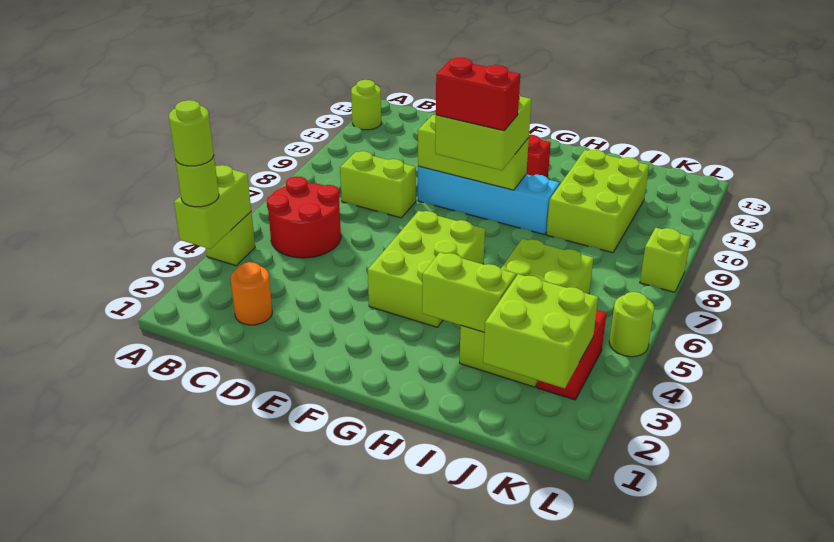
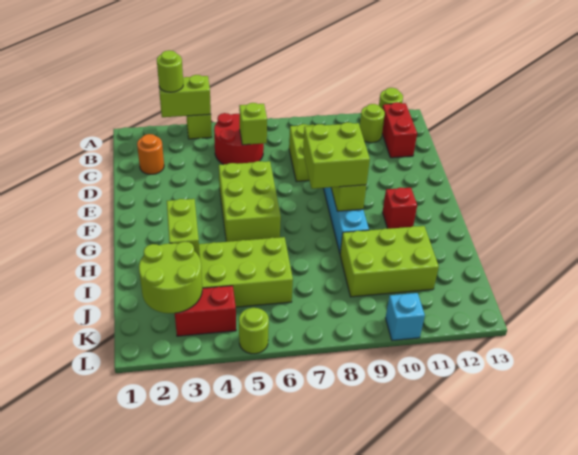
lime round brick A3 level 4 -> lime round brick B11 level 1
lime brick F4:G6 level 1 -> lime brick E5:G6 level 1
red brick F8:G8 level 4 -> red brick B12:C12 level 1
lime brick J2:K3 level 2 -> lime round brick J2:K3 level 2
lime brick L8 level 1 -> lime brick C6 level 2
none -> cyan brick L10 level 1

